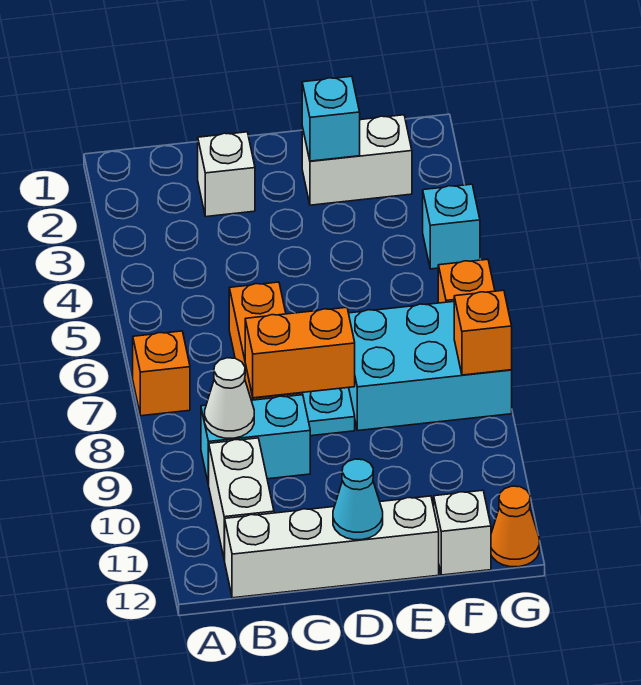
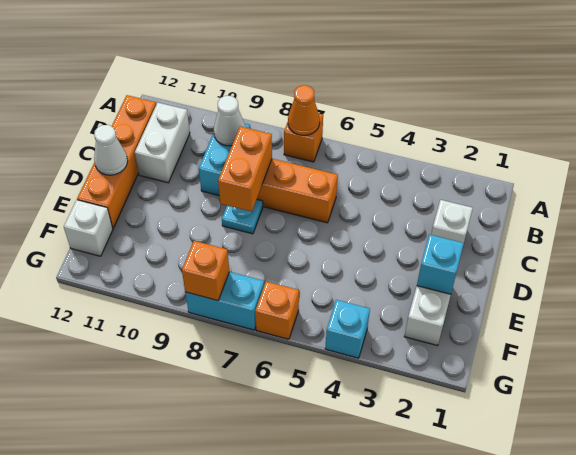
white brick B10:B11 level 1 -> white brick B11:C11 level 1
white brick B12:E12 level 1 -> orange brick B12:E12 level 1
cyan cone D12 level 2 -> white cone D12 level 2
cyan brick E7:G8 level 1 -> cyan brick G7:G8 level 1
orange cone G12 level 1 -> orange cone A7 level 2

